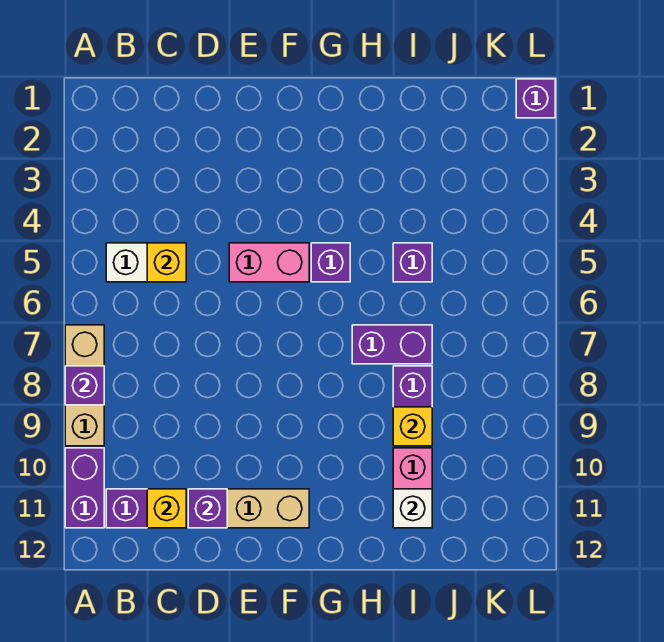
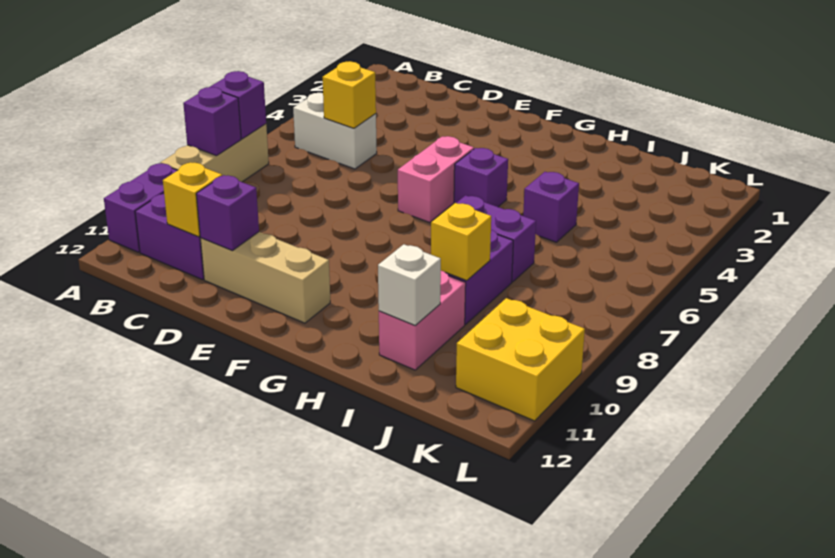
pink brick E5:F5 level 1 -> pink brick F5:F6 level 1
none -> yellow brick K10:L11 level 1
purple brick L1 level 1 -> purple brick A7 level 2

